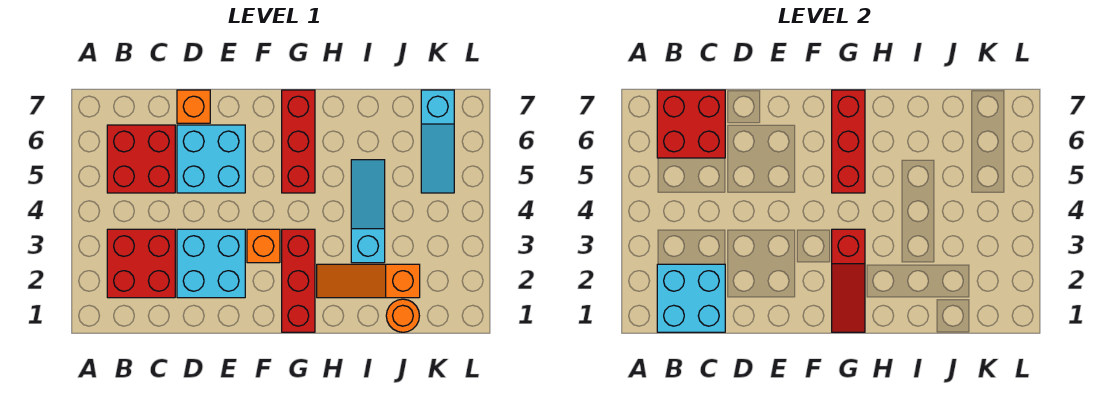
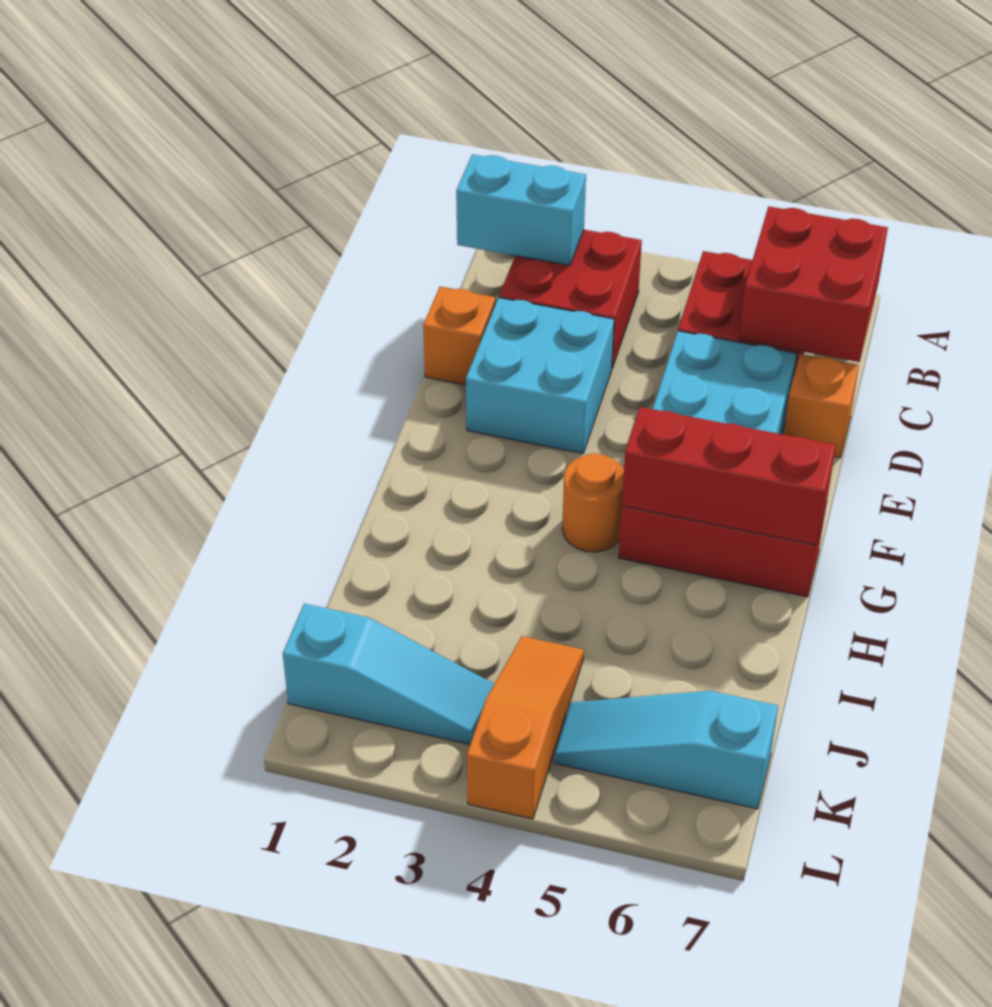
cyan brick B1:C2 level 2 -> cyan brick B1:B2 level 2
orange brick F3 level 1 -> orange brick D1 level 1
red brick G1:G3 level 1 -> none
red slope G1:G3 level 2 top 3 -> none
orange slope H2:J2 level 1 top J -> orange slope J4:L4 level 1 top L
cyan slope I3:I5 level 1 top 3 -> cyan slope K1:K3 level 1 top 1
orange round brick J1 level 1 -> orange round brick G4 level 1

